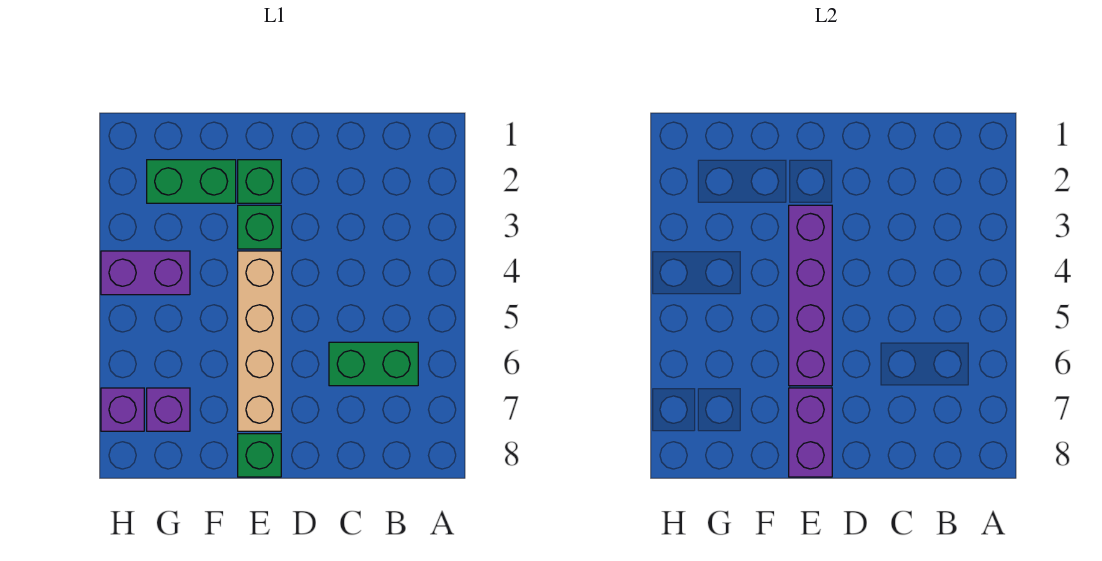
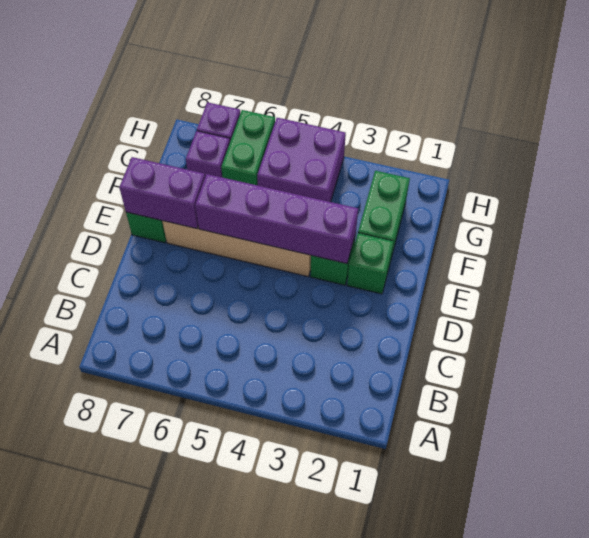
green brick B6:C6 level 1 -> green brick G6:H6 level 1
purple brick G4:H4 level 1 -> purple brick G4:H5 level 1

